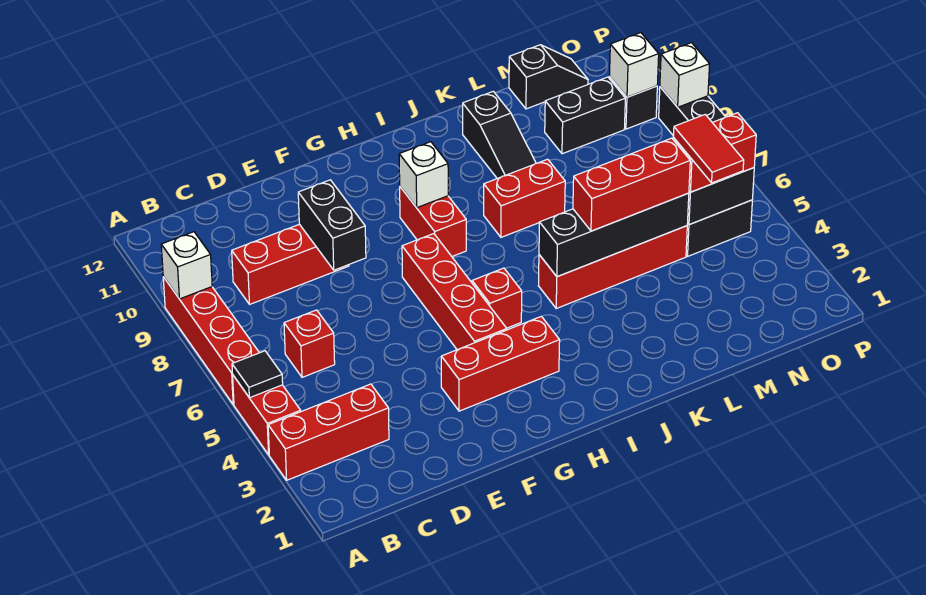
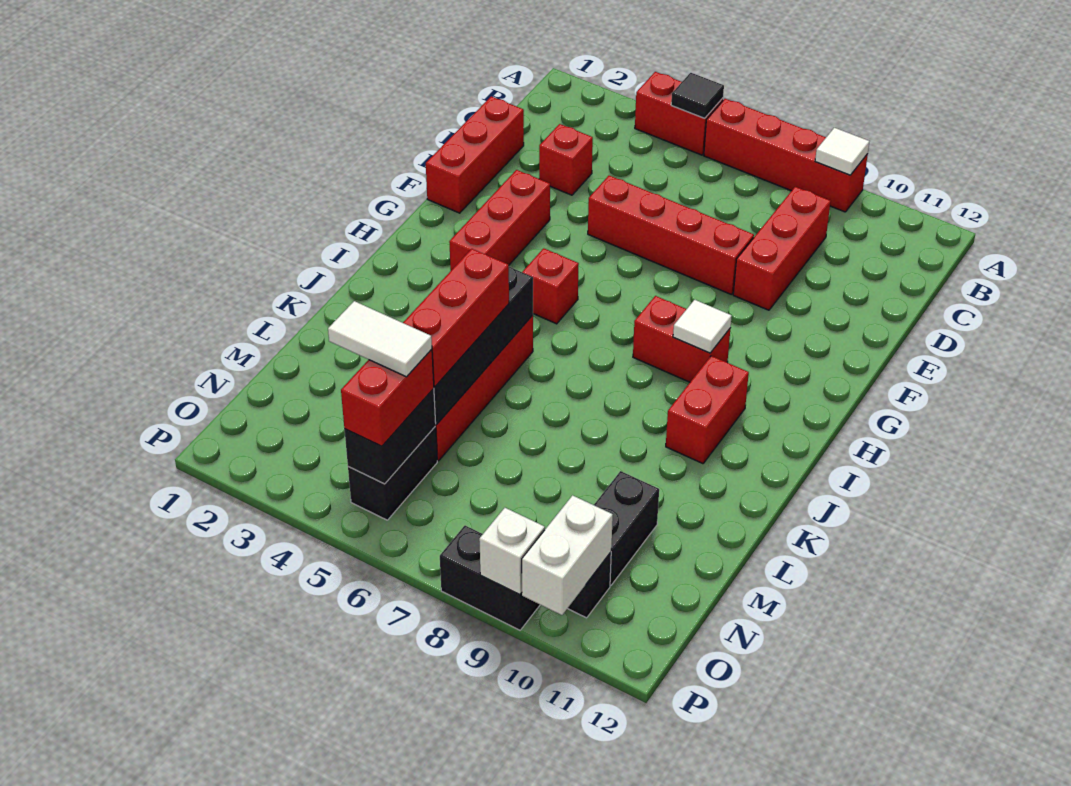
red brick A3:C3 level 1 -> red brick D1:F1 level 1
white brick A9 level 2 -> white tile A9 level 2
red brick C6 level 1 -> red brick D3 level 1
black brick E8:E9 level 2 -> none
red brick G4:G7 level 1 -> red brick E5:E8 level 1
white brick H9 level 2 -> white tile H9 level 2
red brick J8:K8 level 1 -> red brick I10:J10 level 1
black slope K9:K11 level 1 top 11 -> none
black slope M12:N12 level 1 top M -> none
red tile N4:N5 level 4 -> white tile N4:N5 level 4
white brick O10 level 2 -> white brick O10:P10 level 2

